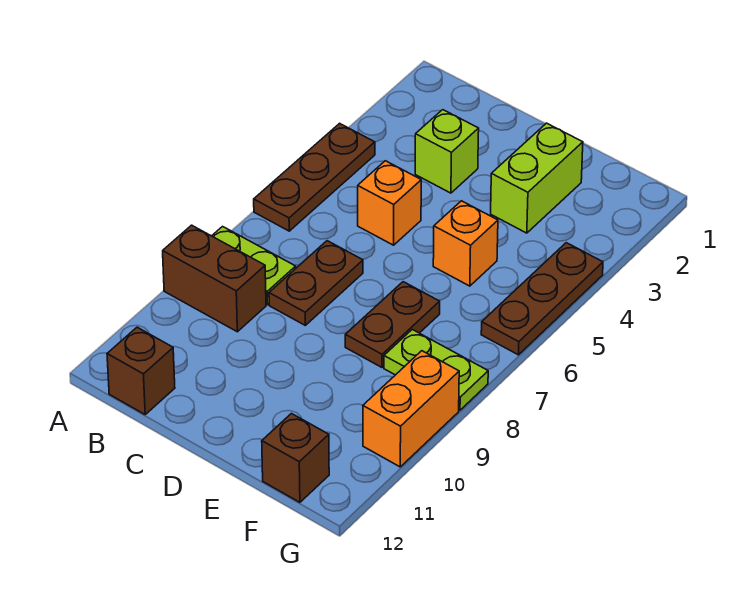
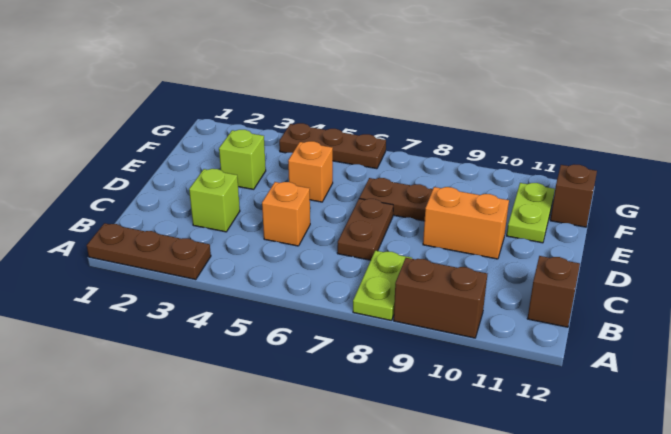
brown plate A4:A6 level 1 -> brown plate A1:A3 level 1
brown brick A9:B9 level 1 -> brown brick A9:A10 level 1
brown plate C7:C8 level 1 -> brown plate C7:D7 level 1
lime brick E2:E3 level 1 -> lime brick E3 level 1
lime plate F8:G8 level 1 -> lime plate E11:F11 level 1
orange brick G9:G10 level 1 -> orange brick D9:D10 level 1

